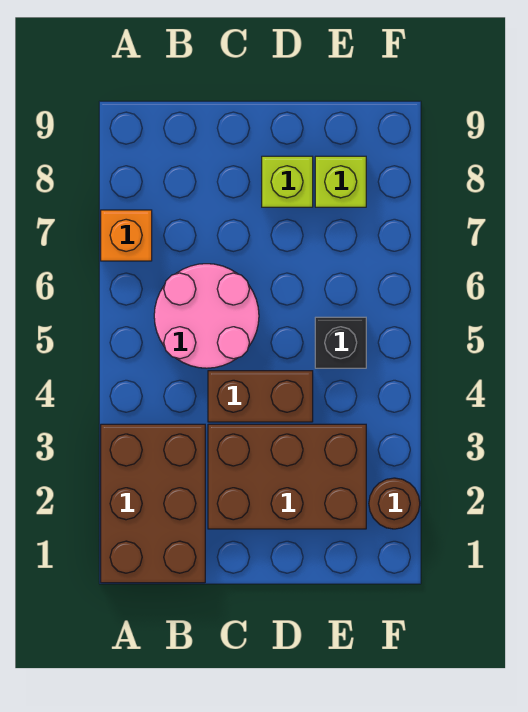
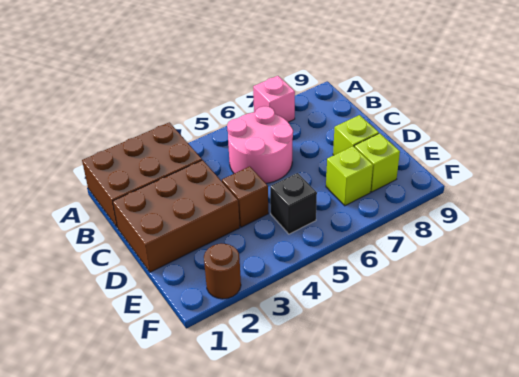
orange brick A7 level 1 -> pink brick A7 level 1
brown brick C2:E3 level 1 -> brown brick C1:D3 level 1
brown brick C4:D4 level 1 -> brown brick D4 level 1
none -> lime brick E7 level 1

